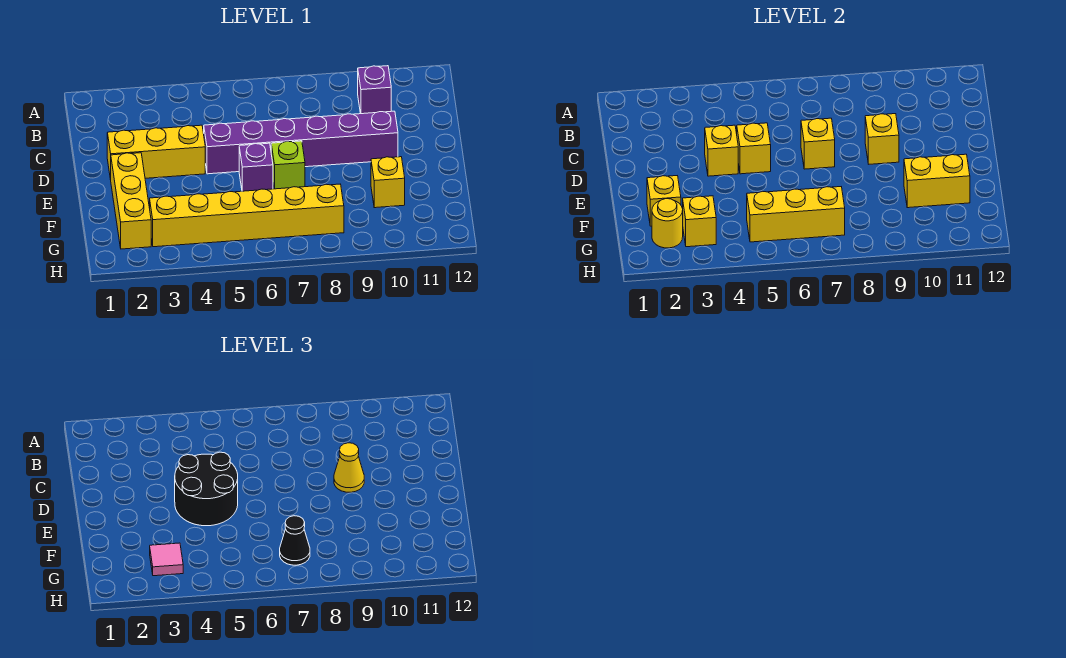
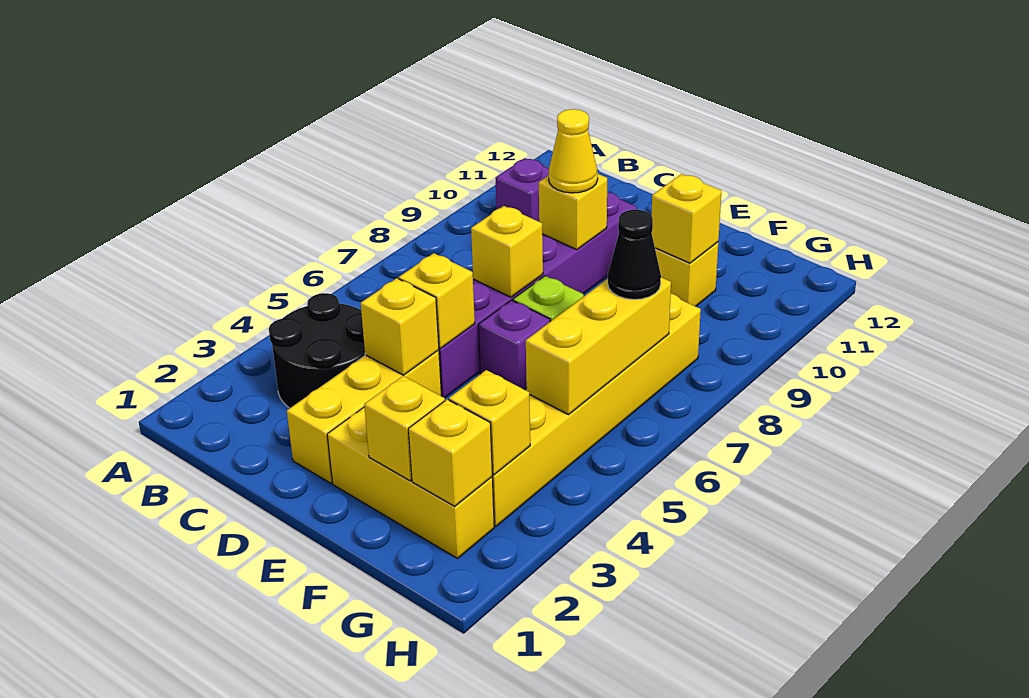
black round brick D4:E5 level 3 -> black round brick B3:C4 level 1
yellow brick F10:F11 level 2 -> yellow brick F10 level 2
yellow round brick G2 level 2 -> yellow brick G2 level 2
pink tile G3 level 3 -> none

